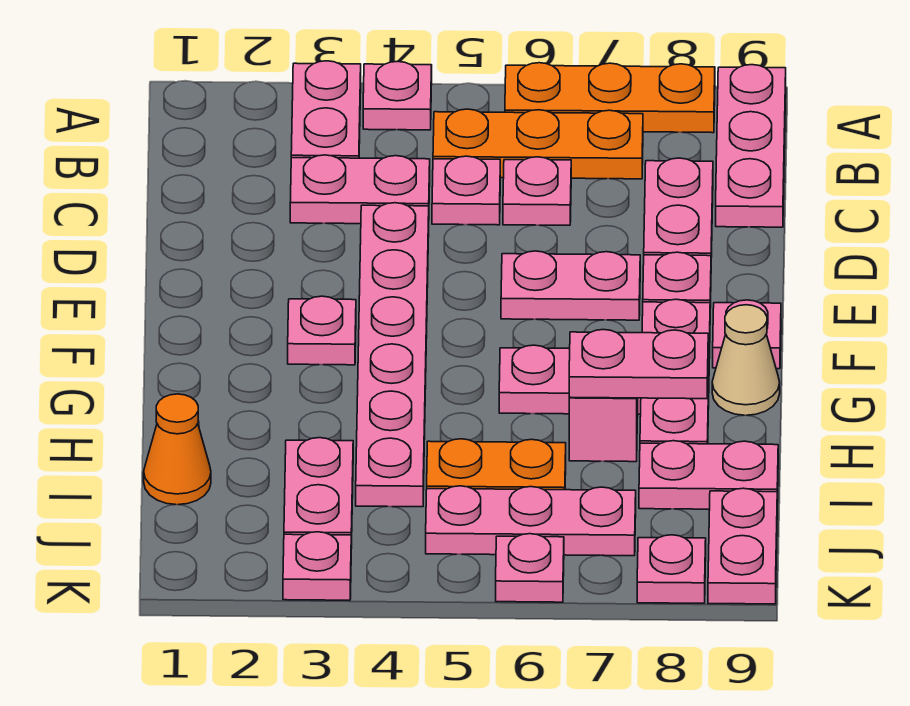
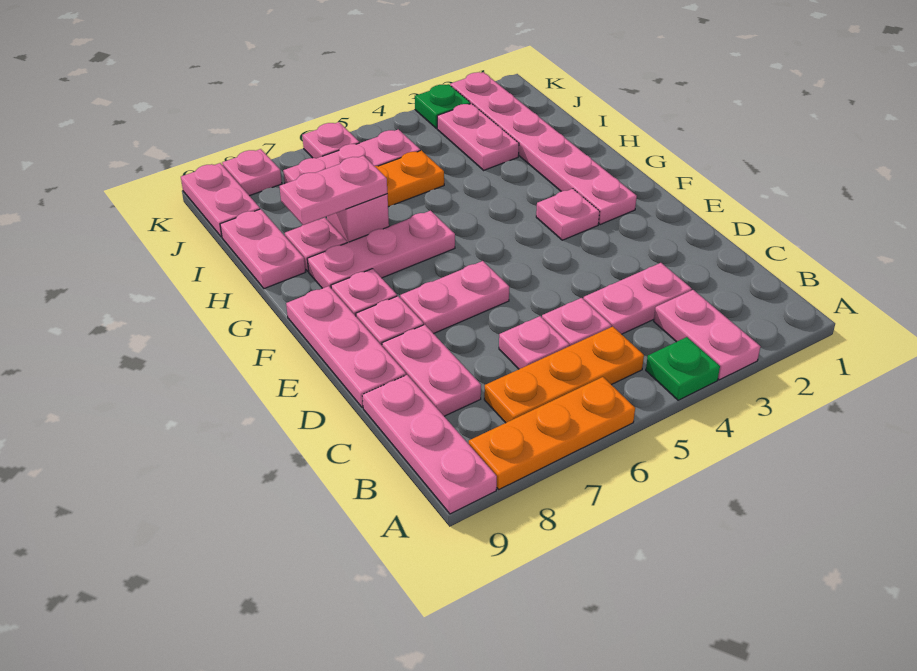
pink plate A4 level 1 -> green plate A4 level 1
pink plate D4:I4 level 1 -> pink plate F2:K2 level 1
pink plate F9 level 1 -> pink plate D9:F9 level 1
tan cone G9 level 1 -> none
orange cone I1 level 1 -> none
pink plate I8:I9 level 1 -> pink plate H9:I9 level 1
pink plate K3 level 1 -> green plate K3 level 1

